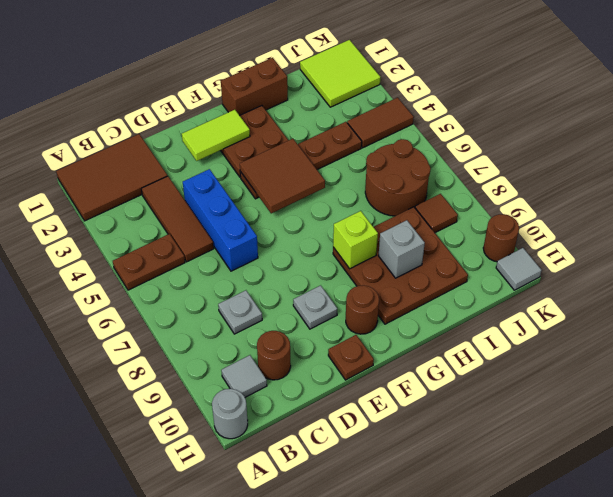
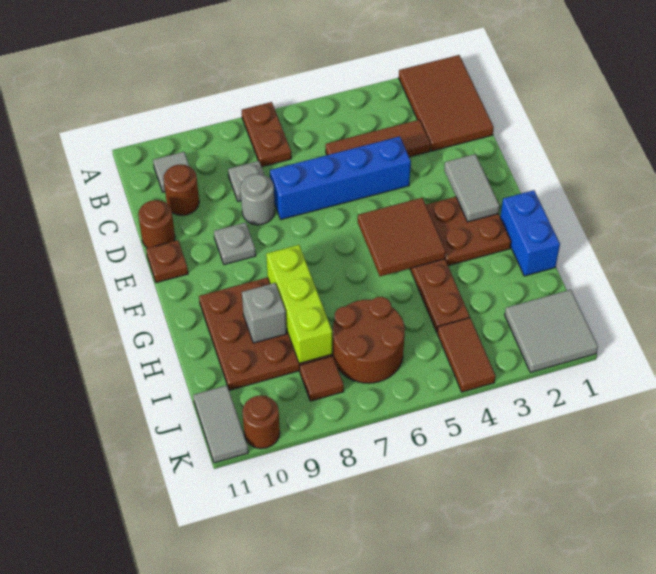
brown plate A5:B5 level 1 -> brown plate A7:B7 level 1
grey round brick A11 level 1 -> grey round brick D8 level 1
blue brick D4:D6 level 1 -> blue brick D4:D7 level 1
lime tile E2:F2 level 2 -> grey tile E2:F2 level 2
brown round brick F10 level 1 -> brown round brick D11 level 1
brown brick G1:H1 level 1 -> blue brick G1:H1 level 1
lime brick G8 level 2 -> lime brick G8:I8 level 2
lime tile J1:K2 level 1 -> grey tile J1:K2 level 1
grey tile K11 level 1 -> grey tile J11:K11 level 1

